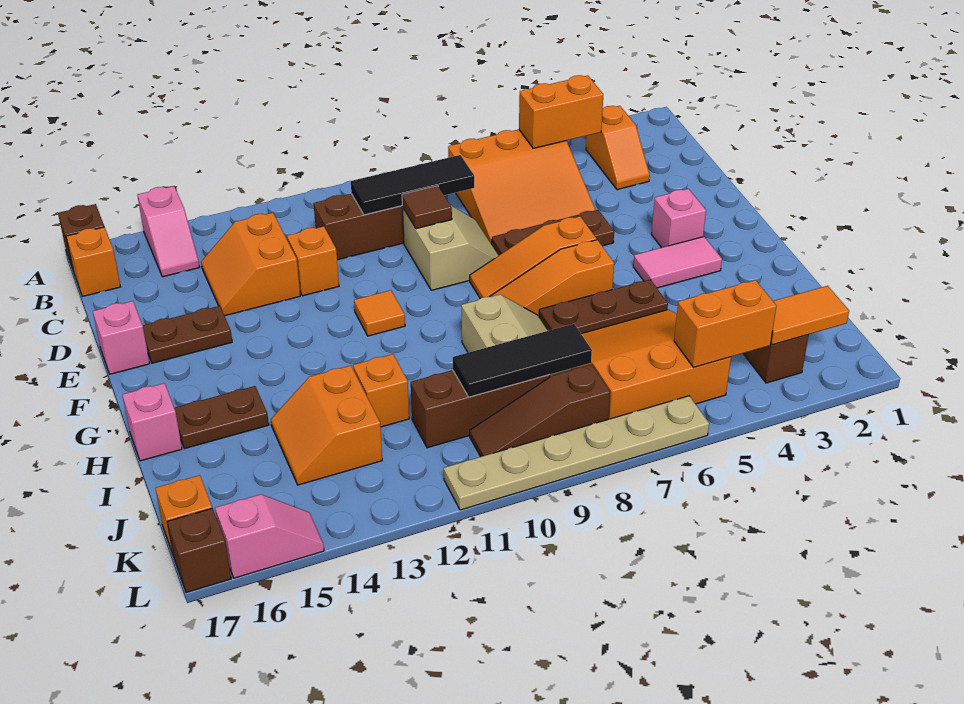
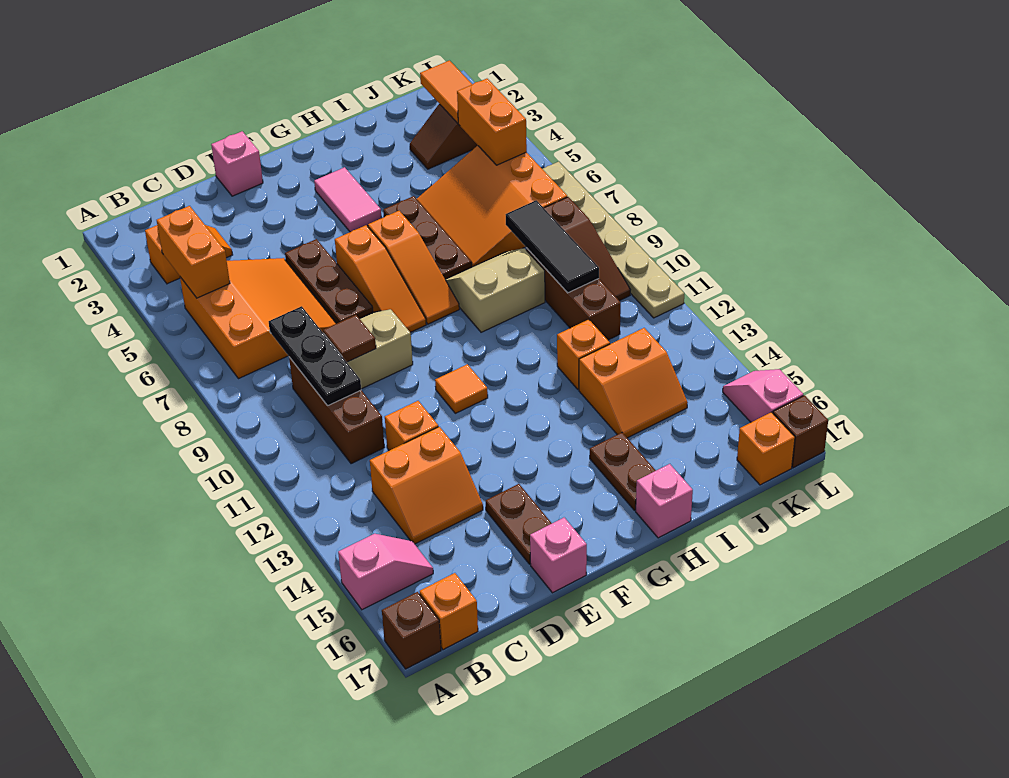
black tile C8:C10 level 2 -> black plate C8:C10 level 2
pink brick F3 level 1 -> pink brick E1 level 1

